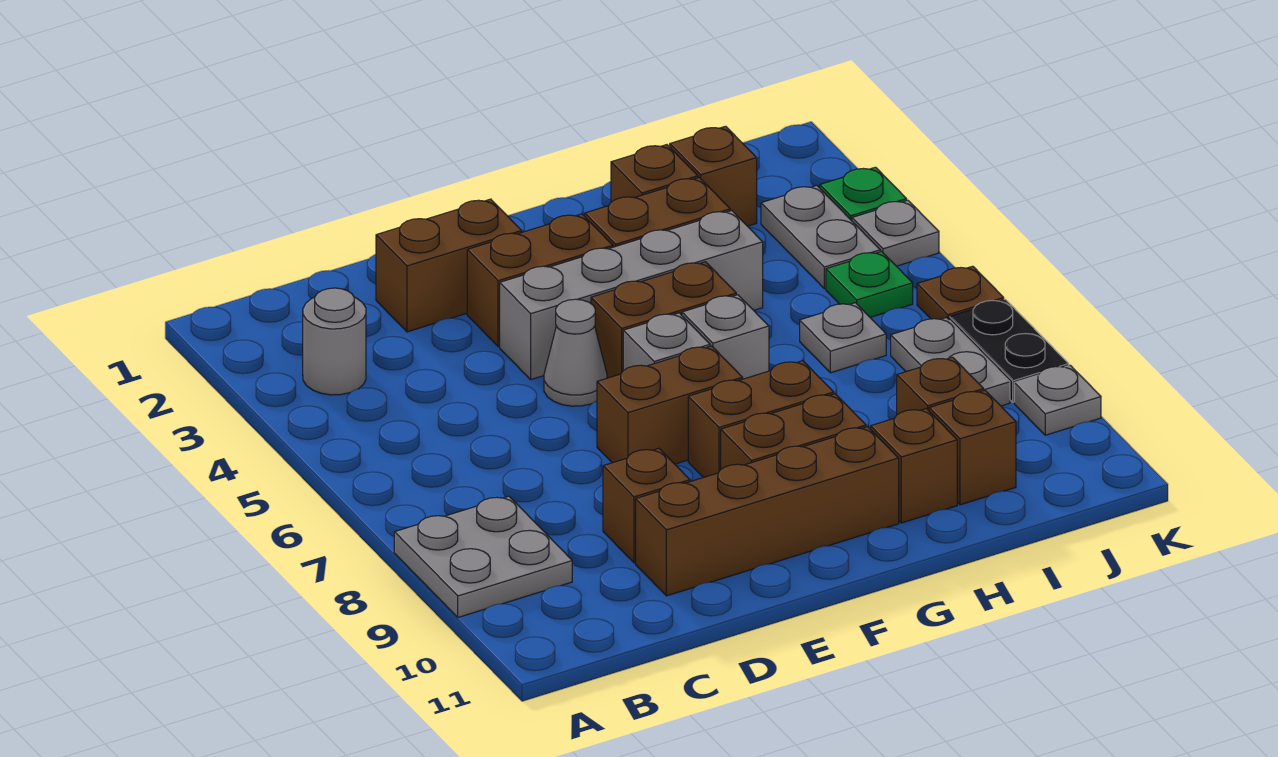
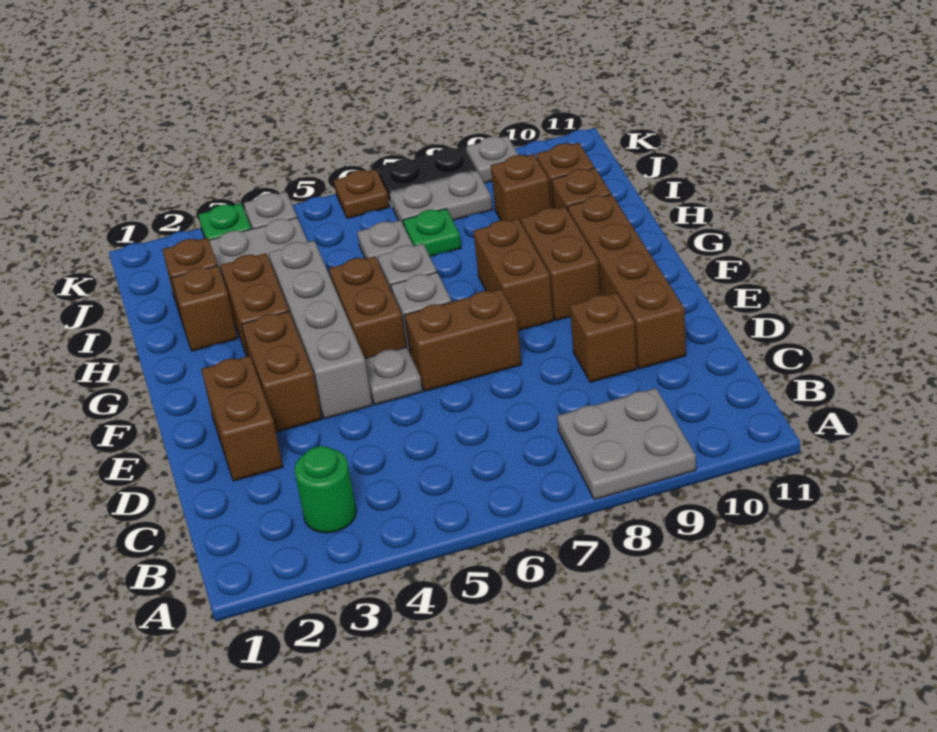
grey round brick B3 level 1 -> green round brick B3 level 1
grey cone E5 level 1 -> grey plate E5 level 1
brown brick E7:F7 level 1 -> brown brick E6:E7 level 1
green plate J5 level 1 -> green plate I7 level 1

